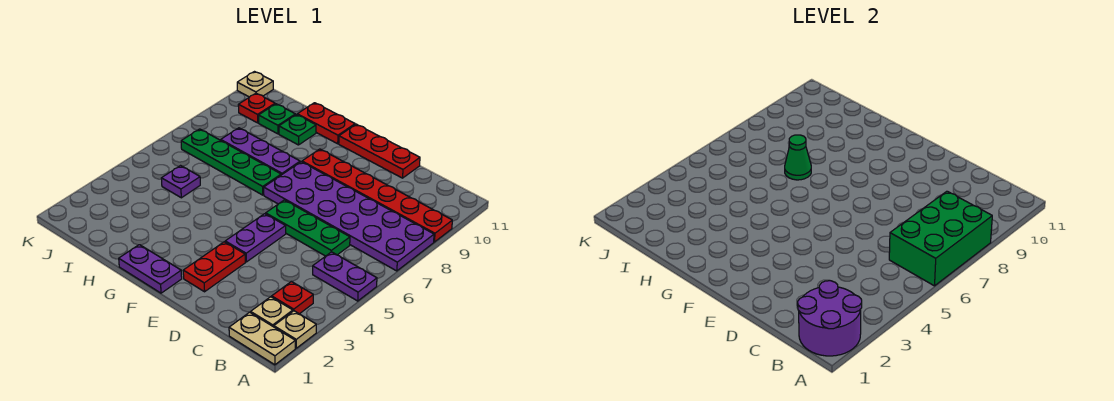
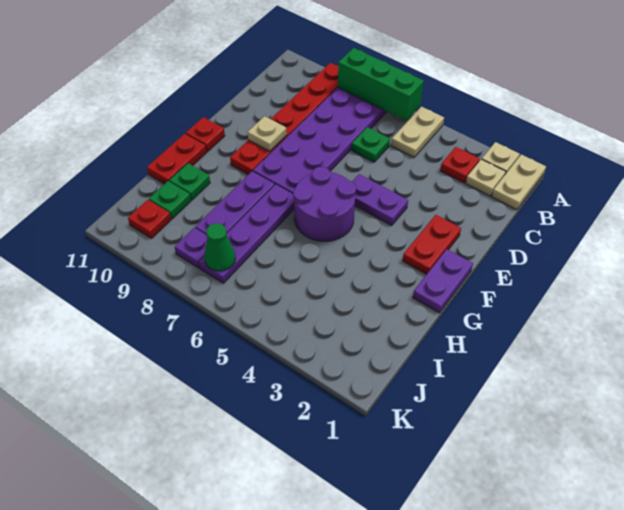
purple round brick A1:B2 level 2 -> purple round brick F5:G6 level 1
purple plate A5:B5 level 1 -> tan plate A5:B5 level 1
green brick A6:B8 level 2 -> green brick A6:A8 level 2
green plate C6:E6 level 1 -> green plate C6 level 1
red plate D11:F11 level 1 -> red plate F11 level 1
red plate E2:E3 level 1 -> red plate E2:F2 level 1
green plate G7:J7 level 1 -> purple plate G7:J7 level 1
green cone H7 level 2 -> green cone J7 level 2
purple plate I5 level 1 -> purple plate J8 level 1
tan plate K11 level 1 -> tan plate E9 level 2

